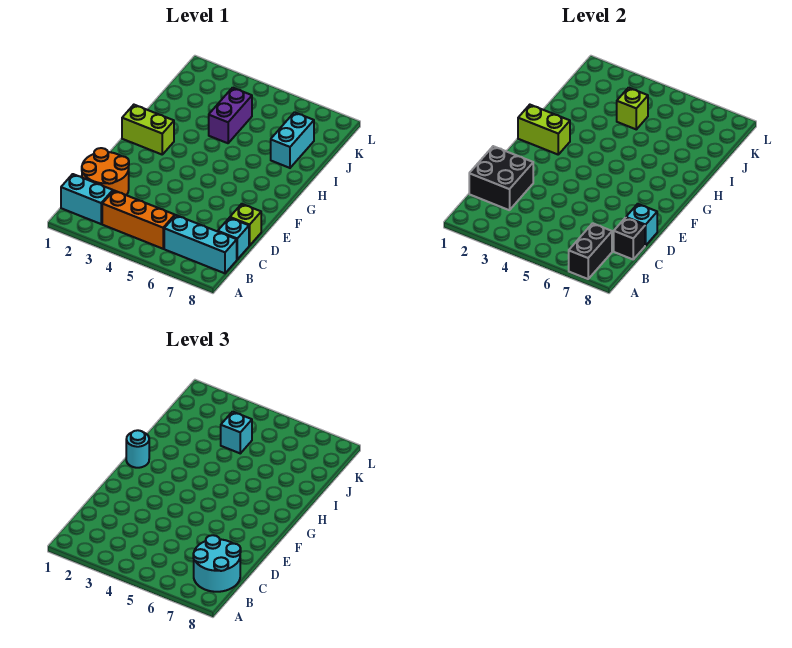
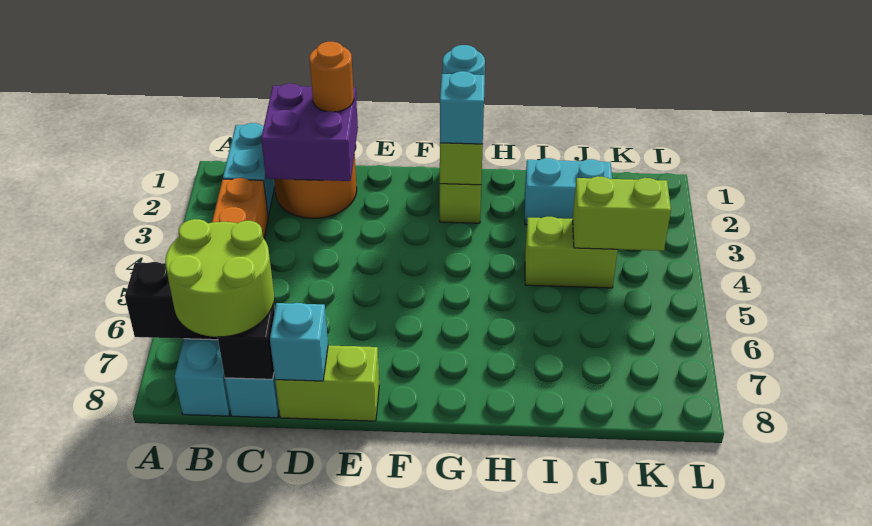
cyan round brick B7:C8 level 3 -> lime round brick B7:C8 level 3
black brick C1:D2 level 2 -> purple brick C1:D2 level 2
none -> orange round brick D1 level 3
lime brick D8 level 1 -> lime brick D8:E8 level 1
purple brick I4:J4 level 1 -> lime brick I4:J4 level 1
cyan brick I7:J7 level 1 -> cyan brick I2:J2 level 1
lime brick J4 level 2 -> lime brick J4:K4 level 2
cyan brick J4 level 3 -> cyan brick G2 level 3

